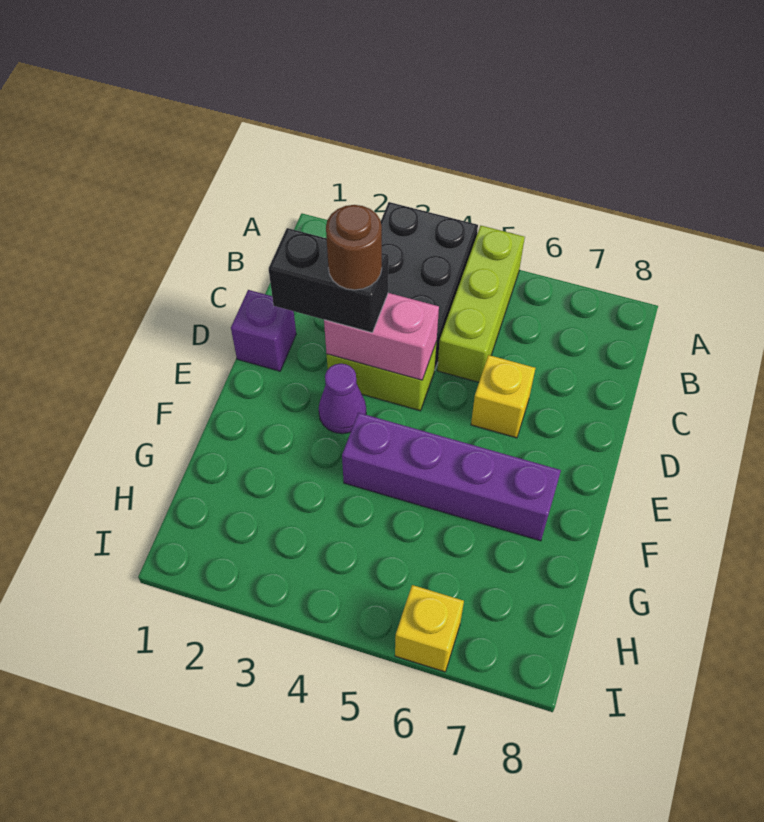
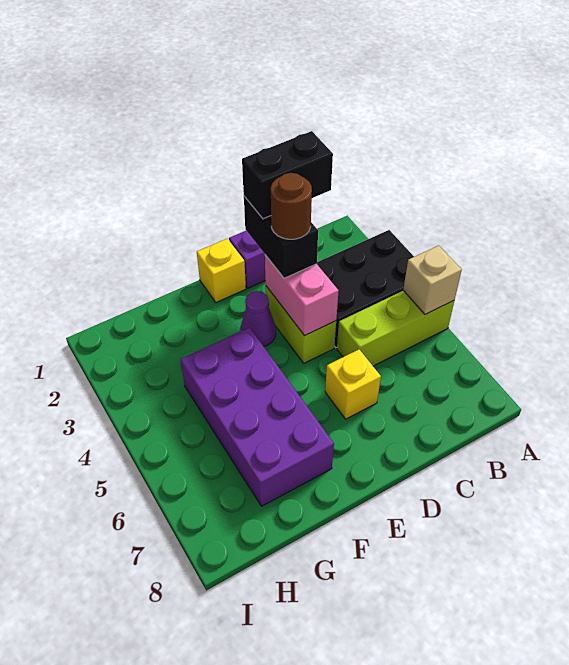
none -> tan brick A5 level 2
none -> black brick C2:D2 level 4
purple brick F4:F7 level 1 -> purple brick F4:G7 level 1
yellow brick I6 level 1 -> yellow brick E1 level 1

